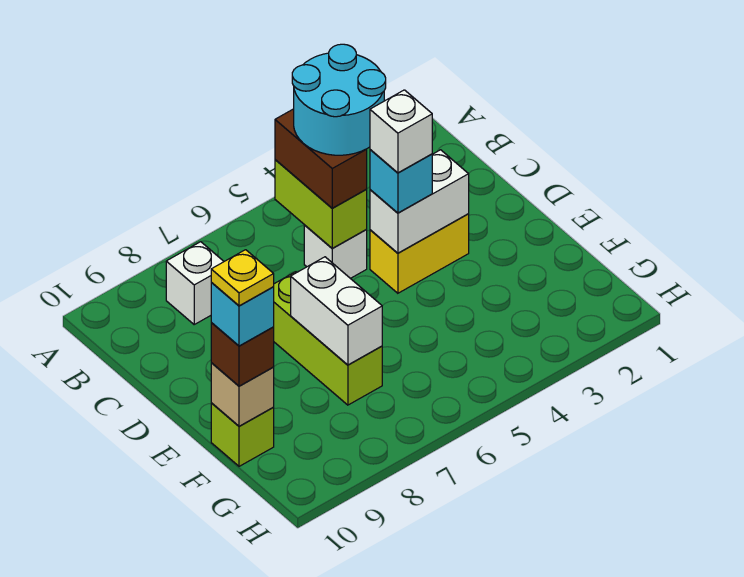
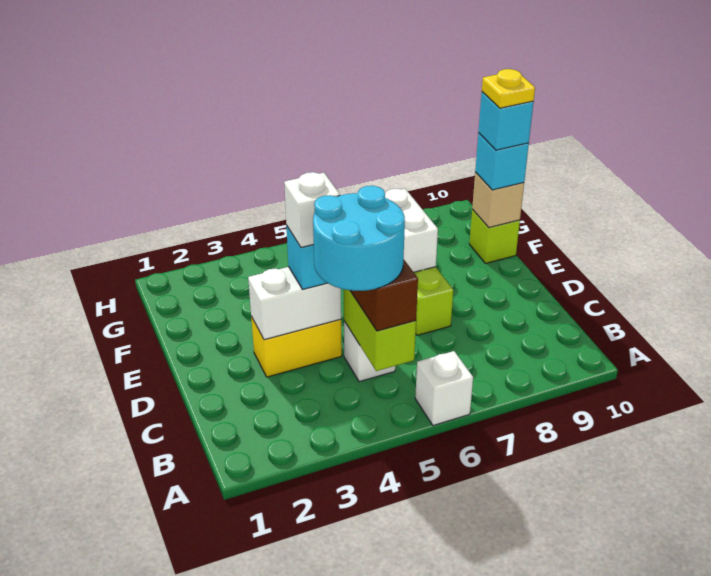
white brick B8 level 1 -> white brick A6 level 1
brown brick F10 level 3 -> cyan brick F10 level 3

